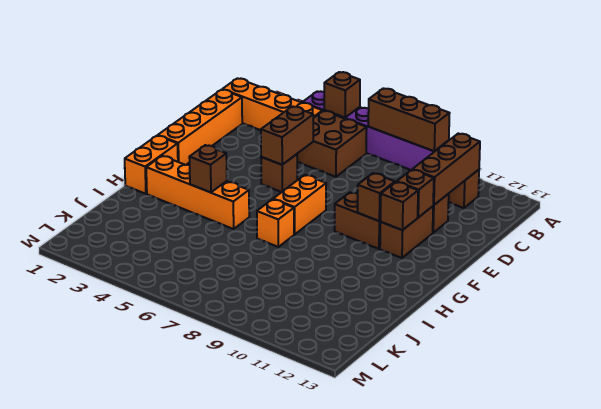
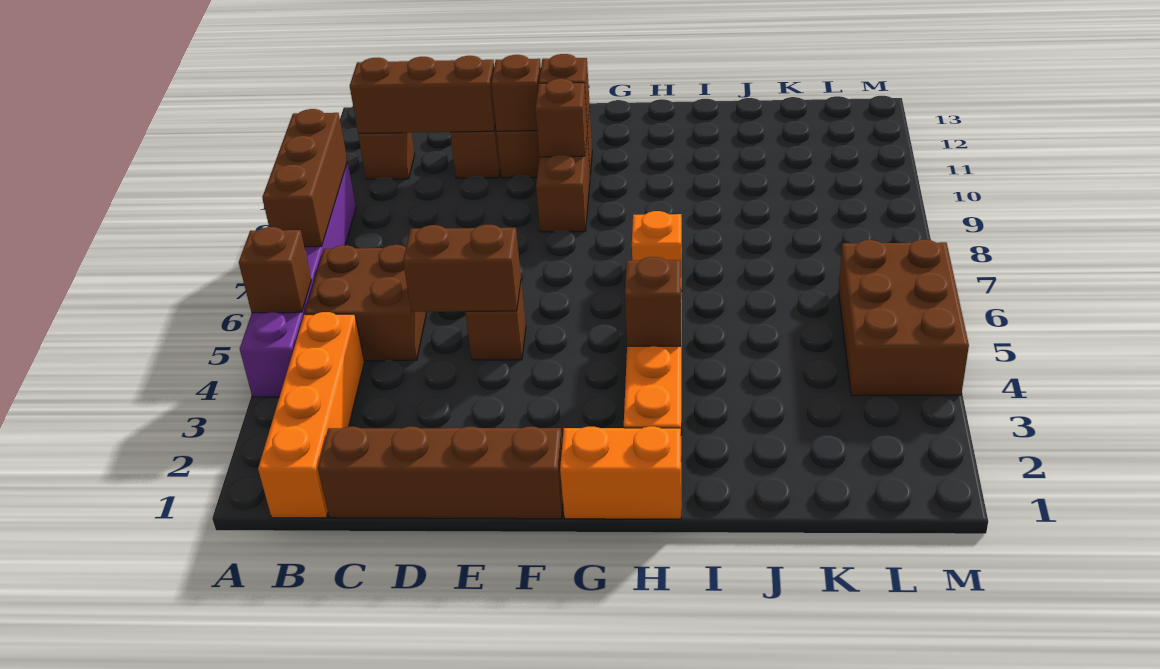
orange brick C1:F1 level 1 -> brown brick C1:F1 level 1
orange brick F7:G7 level 1 -> none
none -> brown brick L4:M6 level 1

